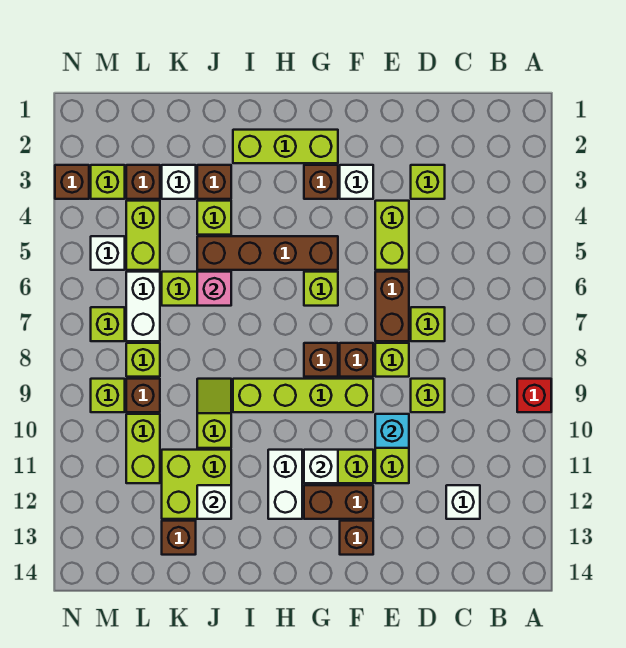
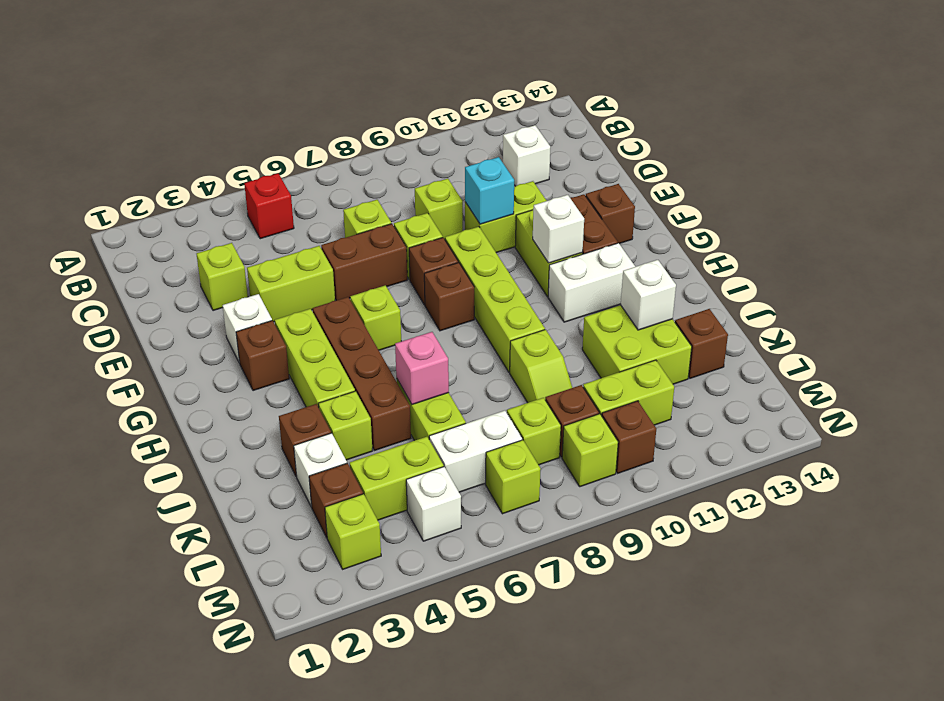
red brick A9 level 1 -> red brick B5 level 1
lime brick G2:I2 level 1 -> lime brick G4:I4 level 1
lime slope J9:J10 level 1 top 10 -> lime slope J9:K9 level 1 top J
brown brick N3 level 1 -> brown brick M10 level 1

